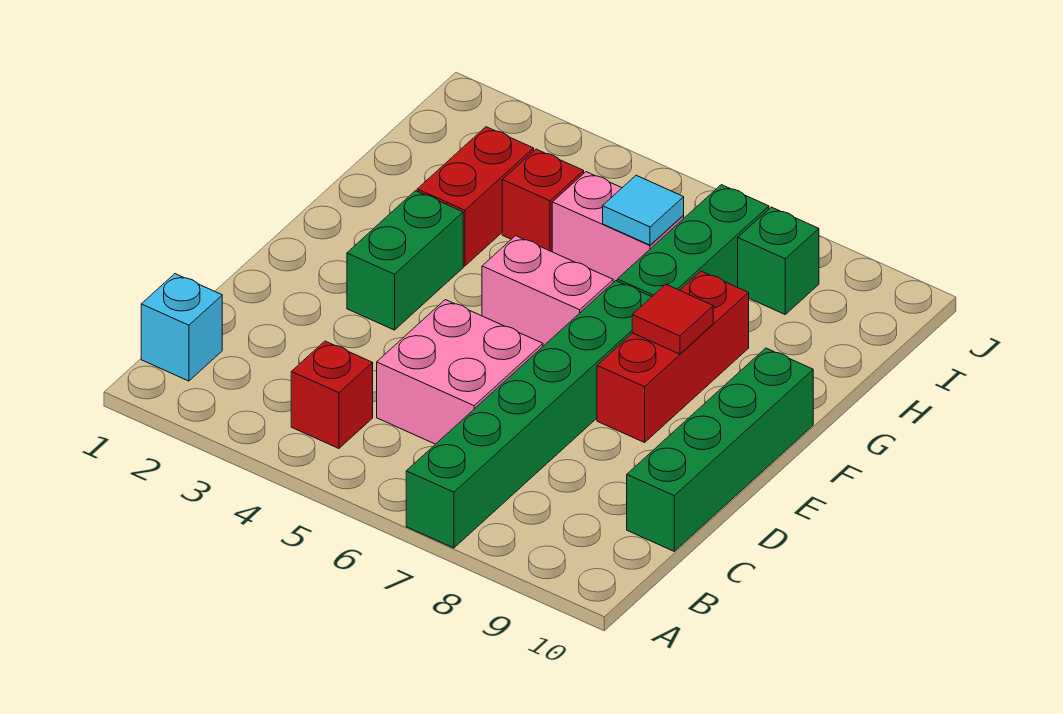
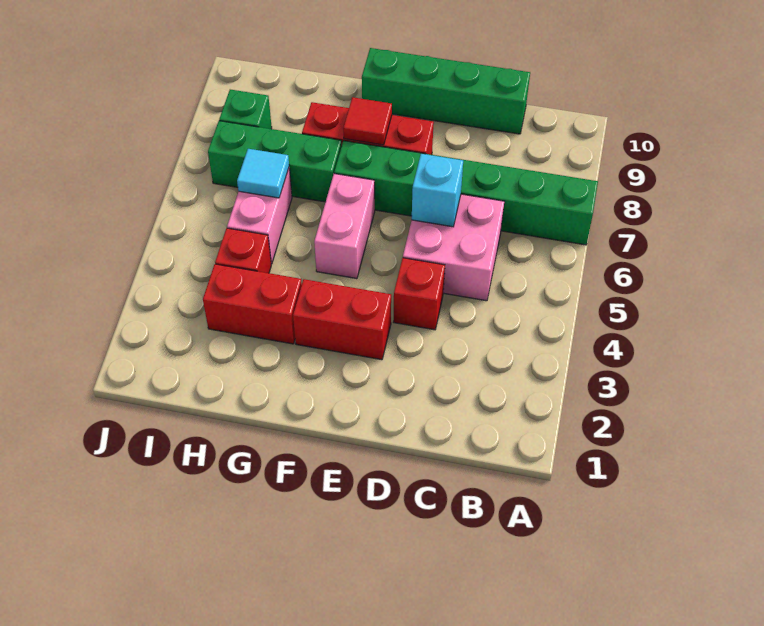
cyan brick B1 level 1 -> cyan brick D6 level 2
red brick B4 level 1 -> red brick D4 level 1
green brick E3:F3 level 1 -> red brick E3:F3 level 1

